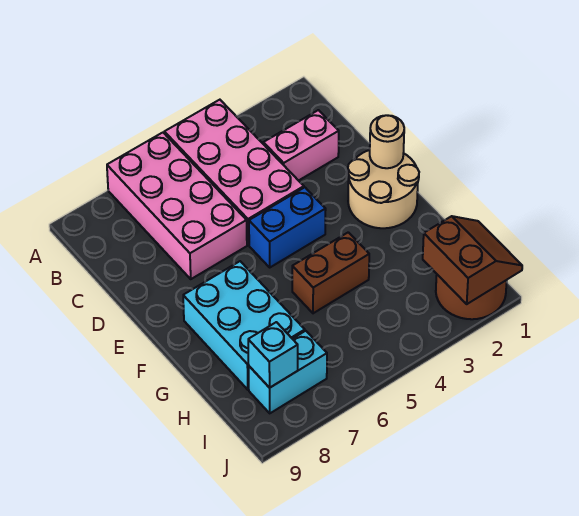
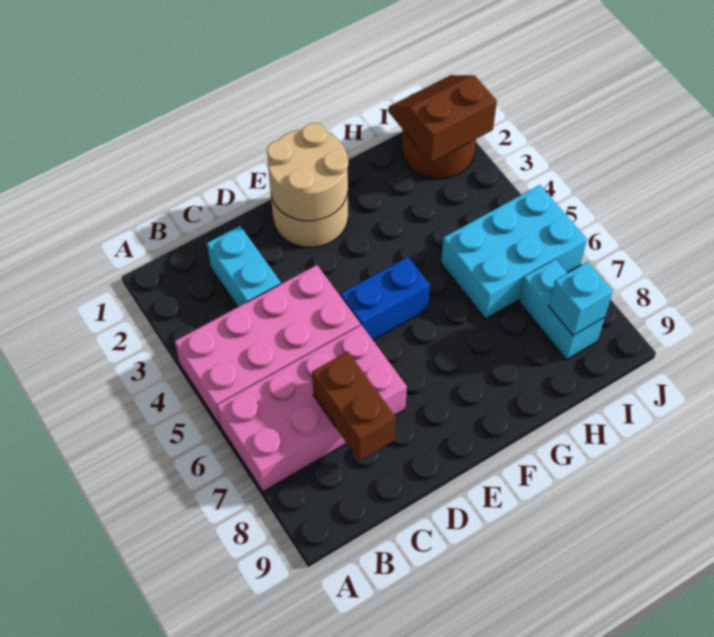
pink brick C2:C3 level 1 -> cyan brick C2:C3 level 1
tan round brick E1 level 2 -> tan round brick E1:F2 level 2
blue brick E4:E5 level 1 -> blue brick E5:F5 level 1
cyan brick F7:H8 level 1 -> cyan brick H5:J6 level 1
brown brick G4:G5 level 1 -> brown brick C7:C8 level 2

